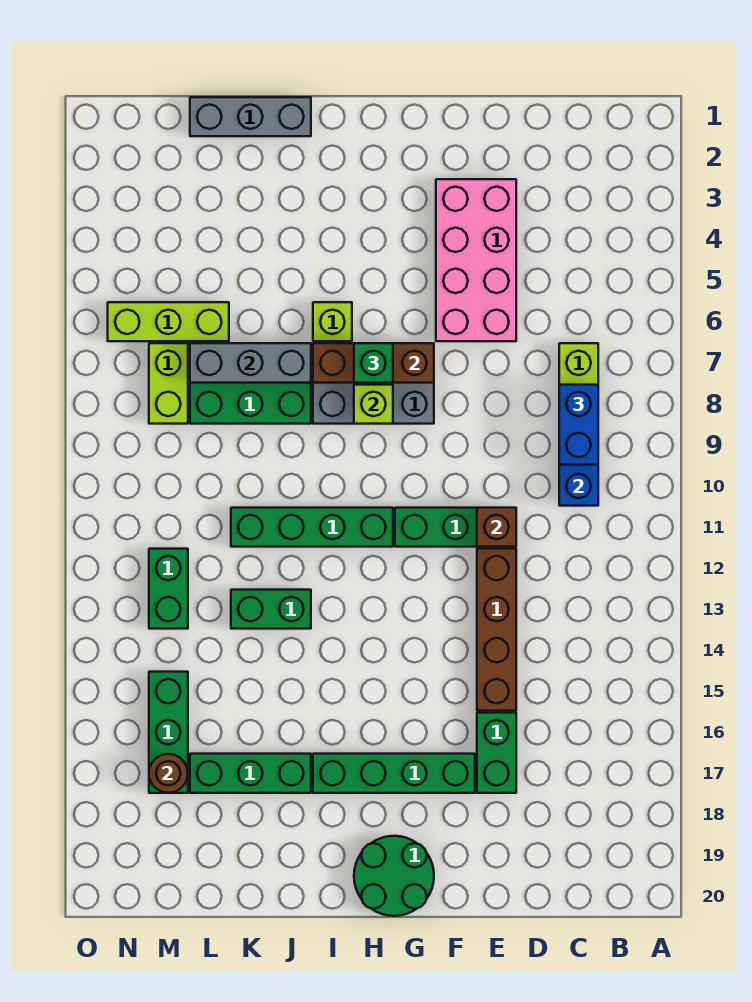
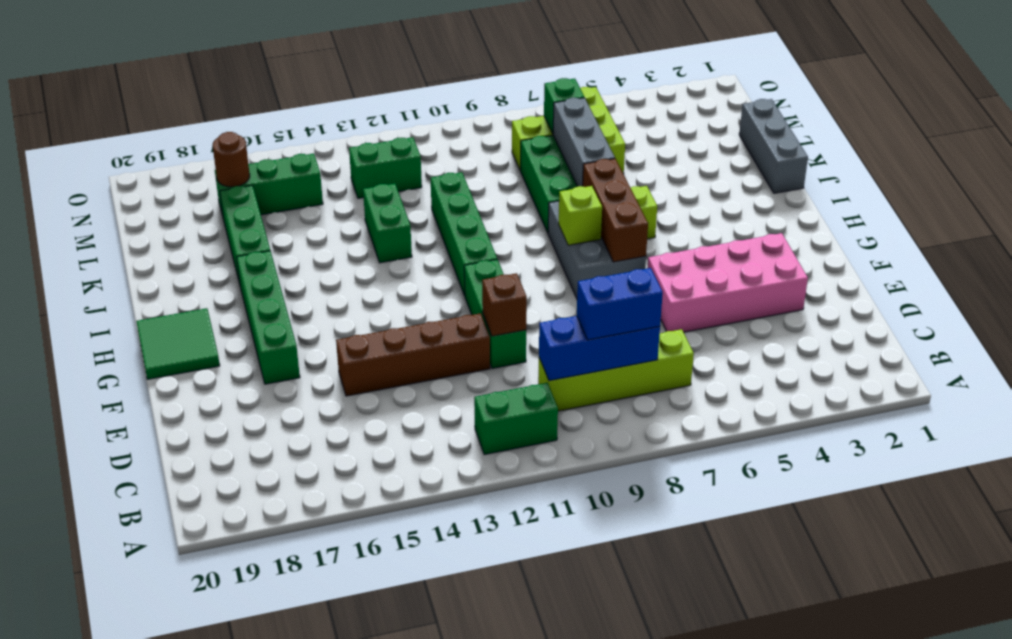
green brick E16:E17 level 1 -> green brick B11:B12 level 1
green round brick G19:H20 level 1 -> green tile G19:H20 level 1
green brick H7 level 3 -> green brick M7 level 2

